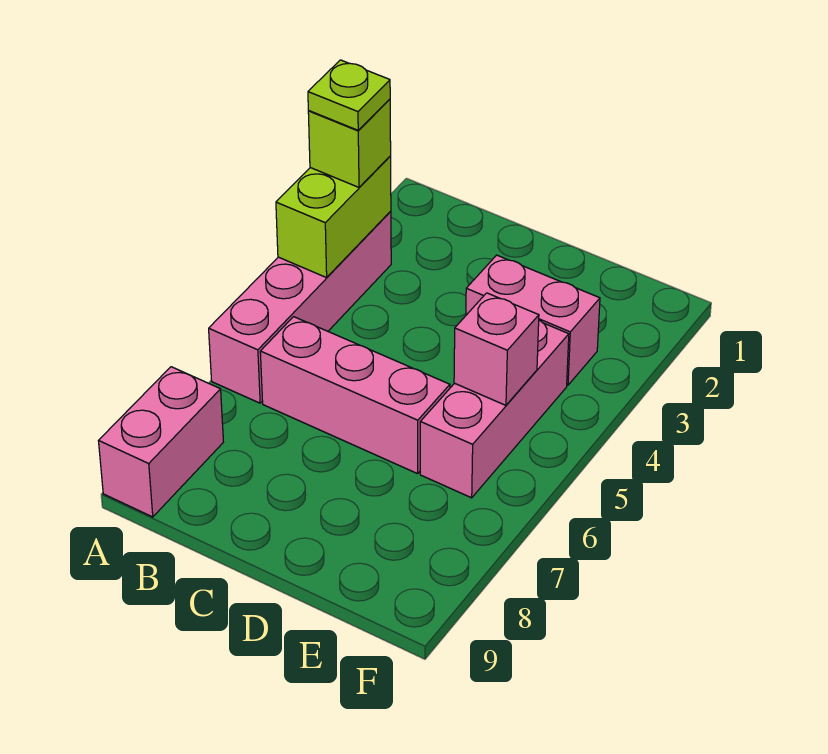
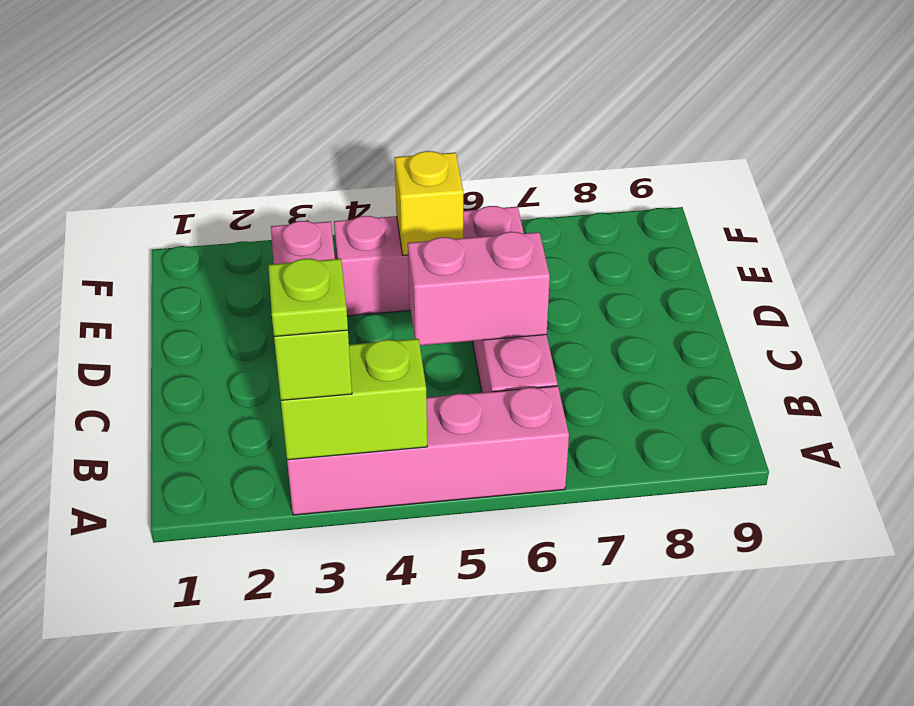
pink brick A8:A9 level 1 -> pink brick C5:C6 level 2
pink brick E5 level 2 -> yellow brick E5 level 2

